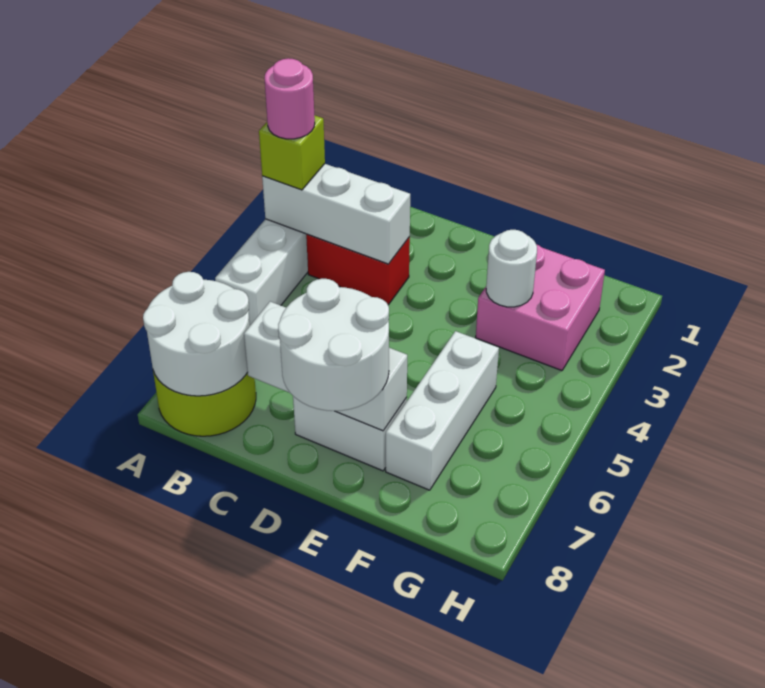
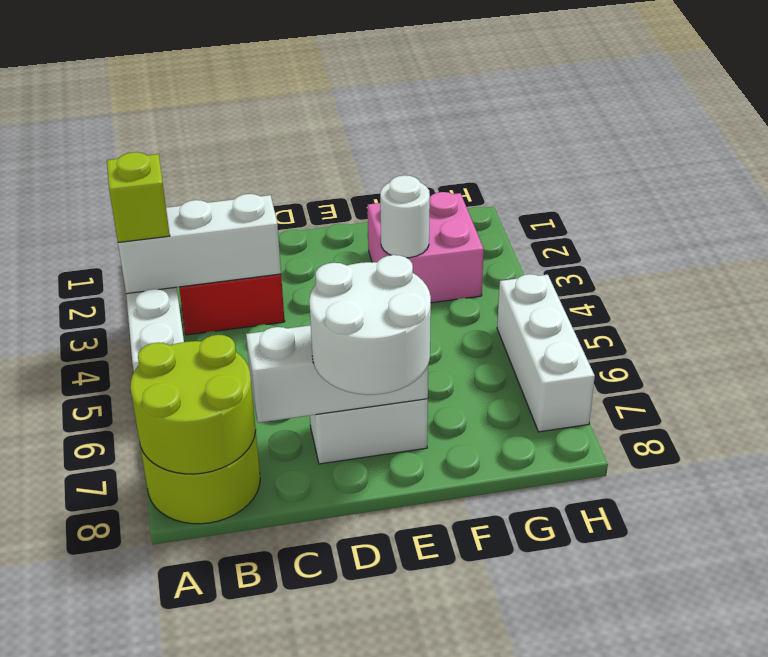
pink round brick A3 level 4 -> none
white round brick A7:B8 level 2 -> lime round brick A7:B8 level 2
white brick F5:F7 level 1 -> white brick H5:H7 level 1

